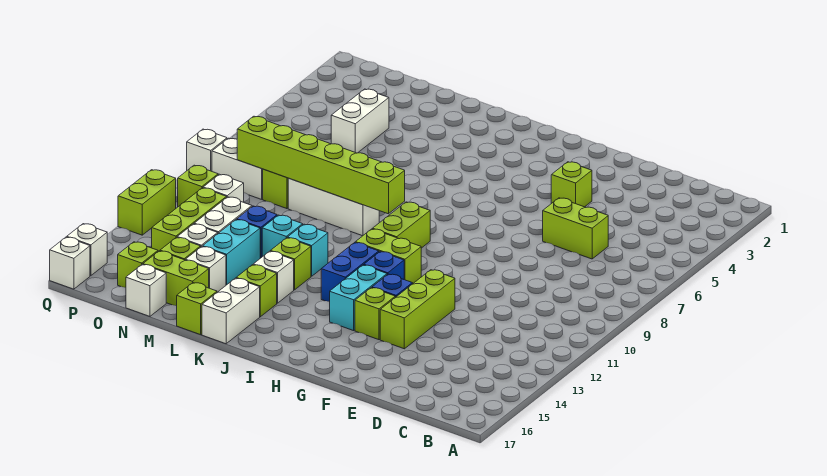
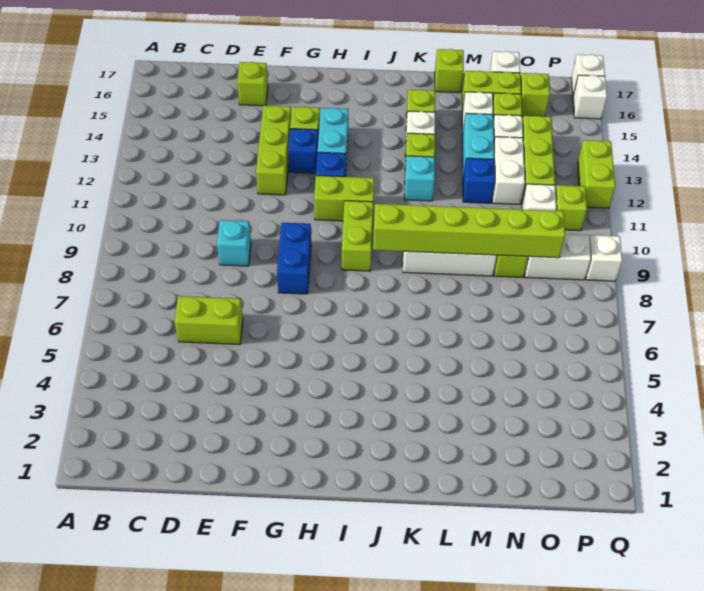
lime brick F4 level 1 -> lime brick E16 level 1
blue brick I12:I13 level 1 -> blue brick G8:G9 level 1
white brick K16:K17 level 1 -> none
cyan brick L12 level 1 -> cyan brick E9 level 1
white brick N4:N5 level 1 -> none

